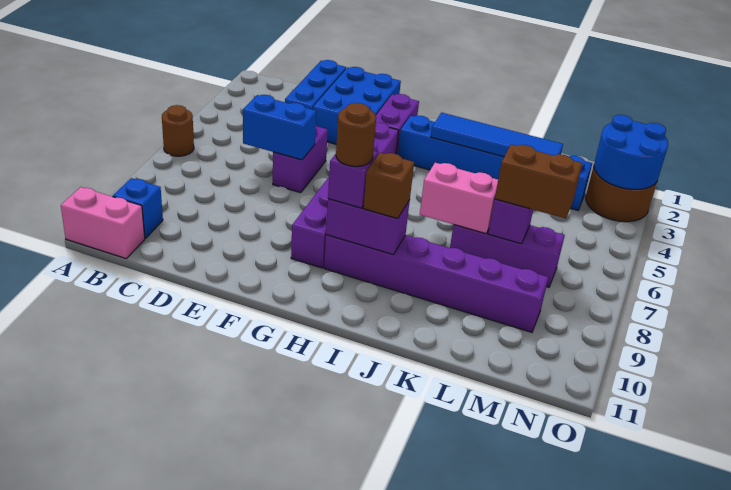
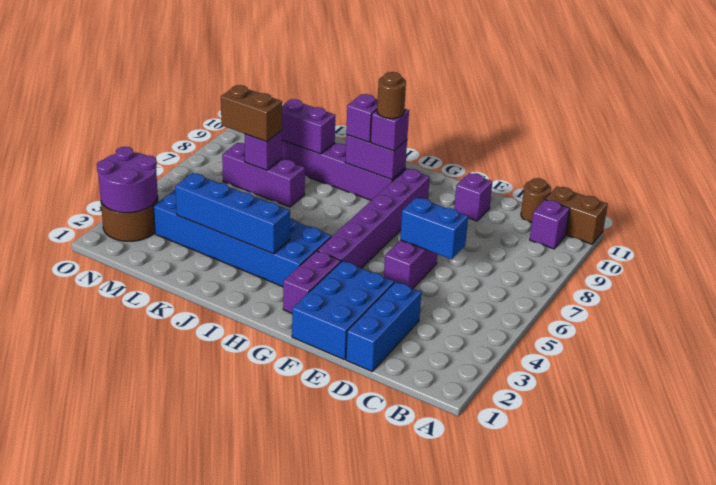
brown round brick A6 level 1 -> brown round brick C11 level 1
pink brick A11:B11 level 1 -> brown brick A11:B11 level 1
blue brick B10 level 1 -> purple brick B10 level 1
none -> purple brick E10 level 1
blue brick H3:M3 level 1 -> blue brick H3:M4 level 1
blue tile I3:L3 level 2 -> blue brick I3:L3 level 2
brown brick I9 level 3 -> purple brick I9 level 3
pink brick J7:K7 level 2 -> none
none -> purple brick K9:L9 level 2
blue round brick N2:O3 level 2 -> purple round brick N2:O3 level 2

